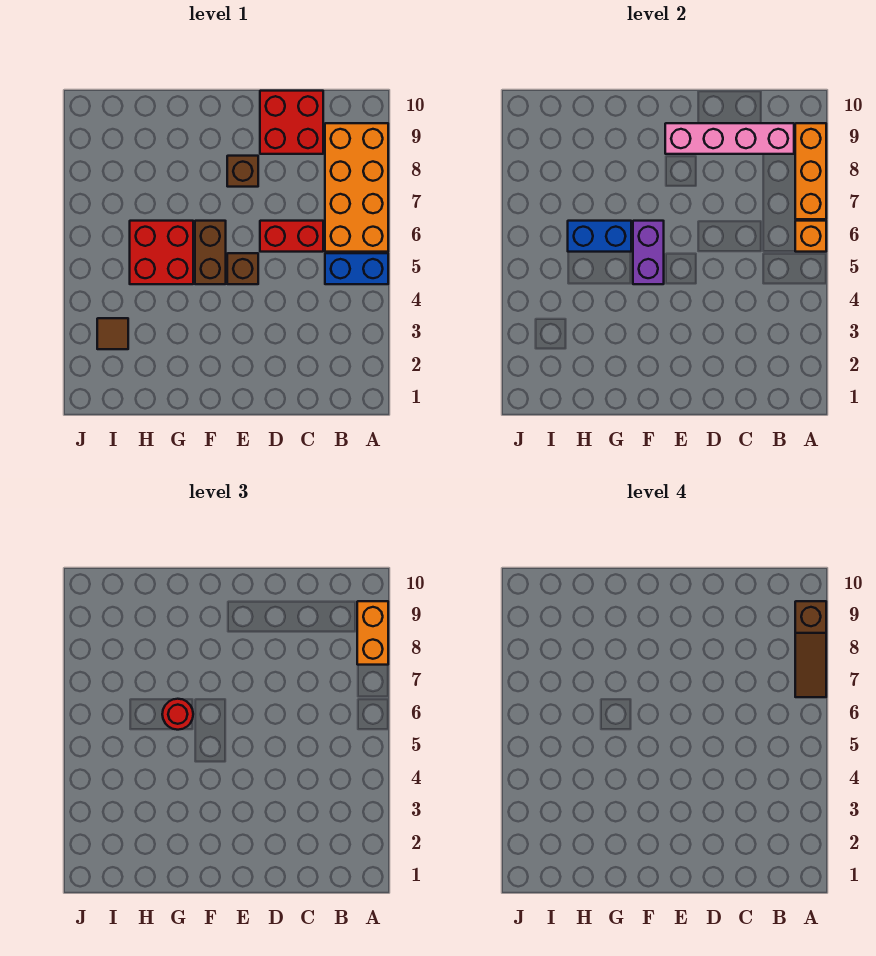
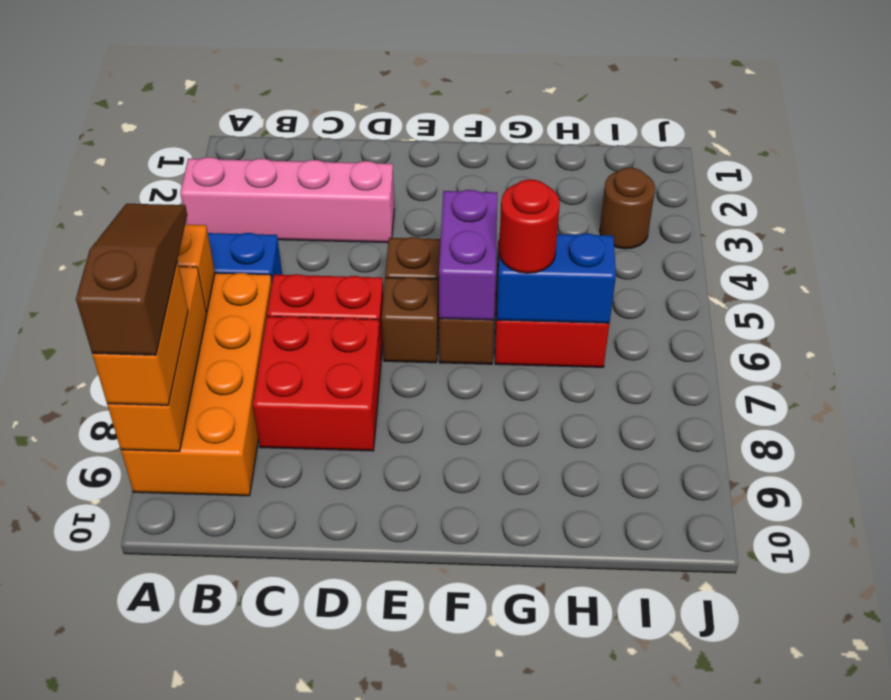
pink brick B9:E9 level 2 -> pink brick A3:D3 level 1
red brick C9:D10 level 1 -> red brick C7:D8 level 1
brown brick E8 level 1 -> brown brick E6 level 1
brown tile I3 level 1 -> brown round brick I3 level 1

